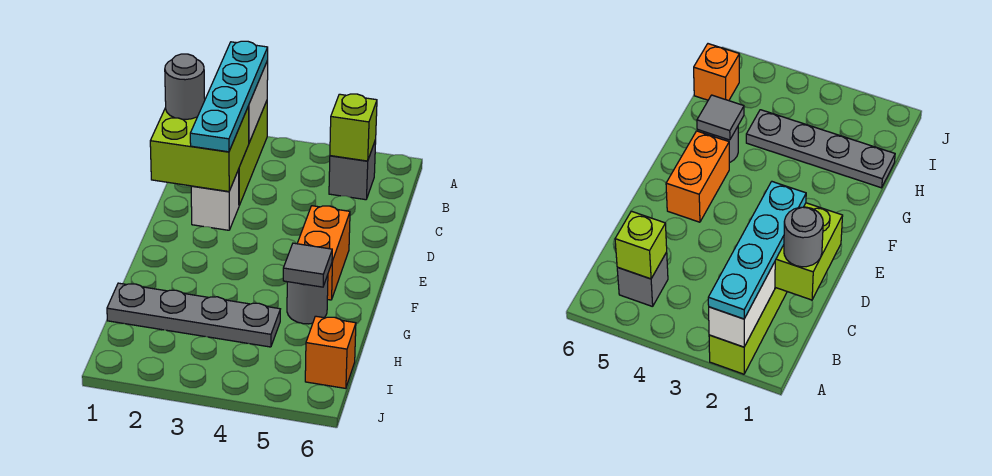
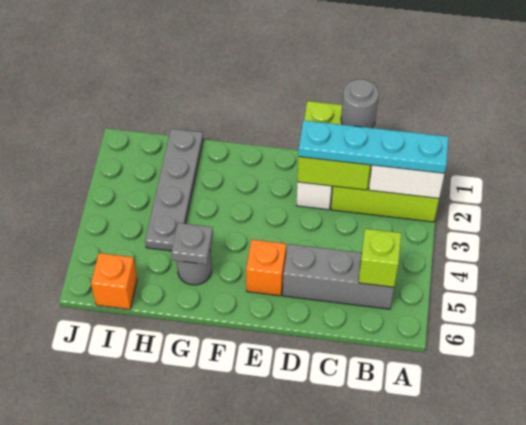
grey brick B5 level 1 -> grey brick B5:D5 level 1
orange brick E5:F5 level 1 -> orange brick E5 level 1
grey tile G5 level 2 -> grey plate G5 level 2

